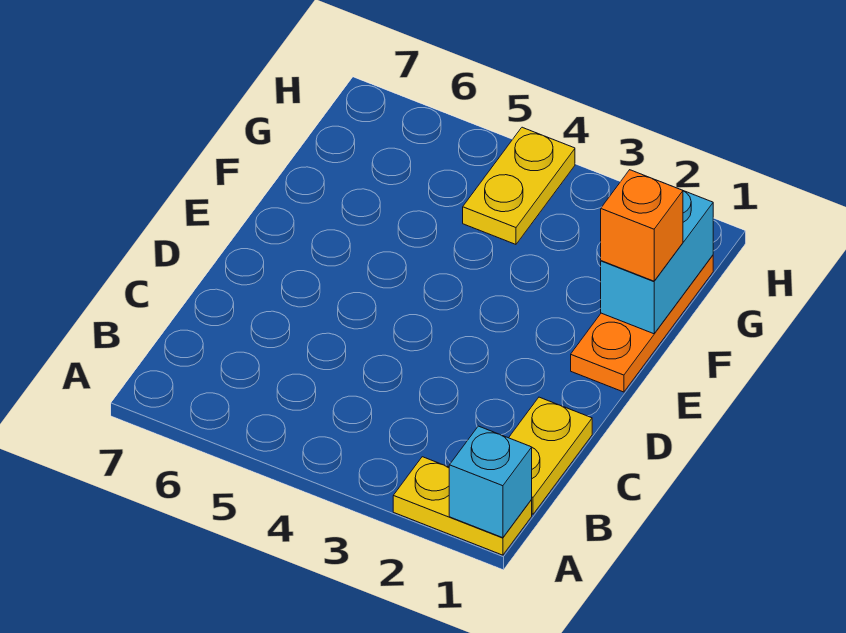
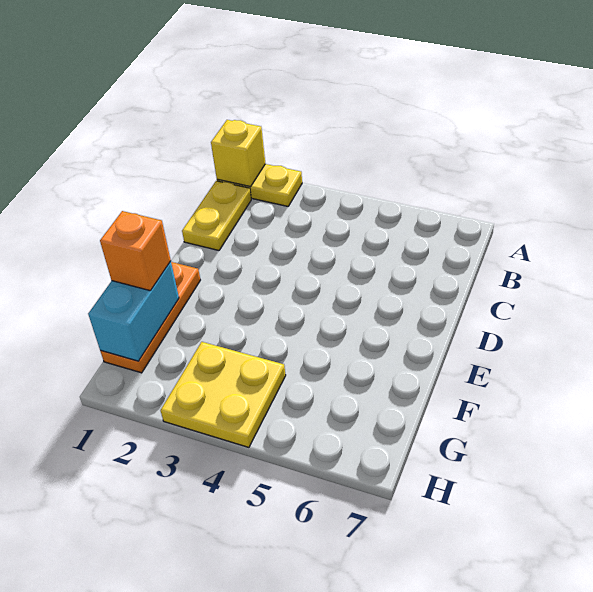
cyan brick A1 level 2 -> yellow brick A1 level 2
yellow plate G4:H4 level 1 -> yellow plate G3:H4 level 1

